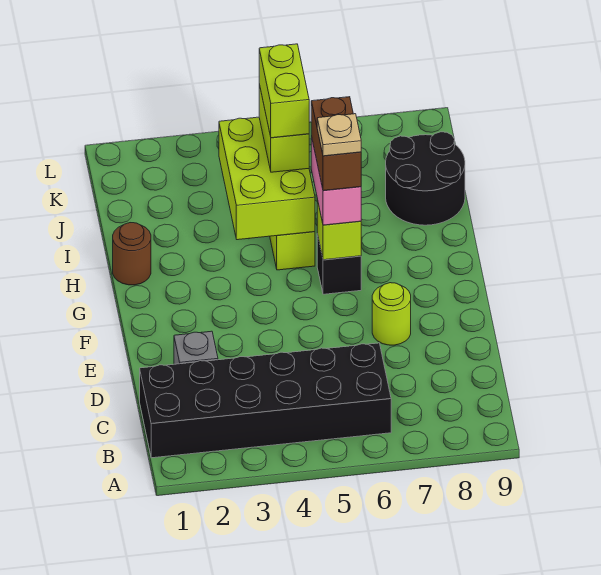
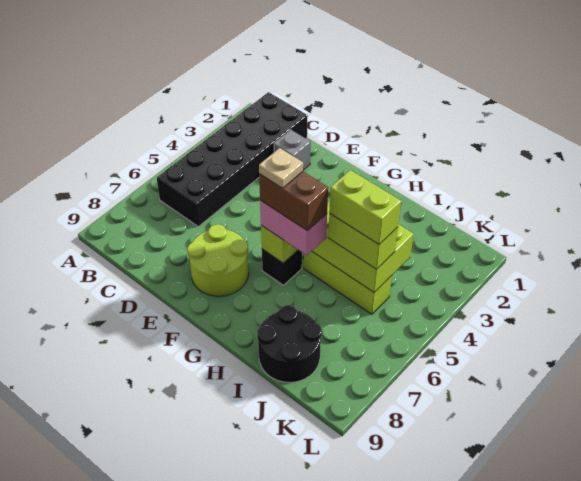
lime round brick E7 level 1 -> lime round brick E7:F8 level 1
brown round brick H1 level 1 -> none

